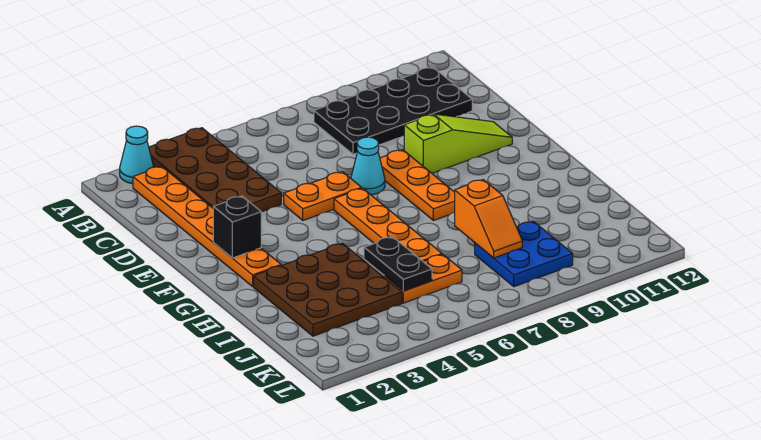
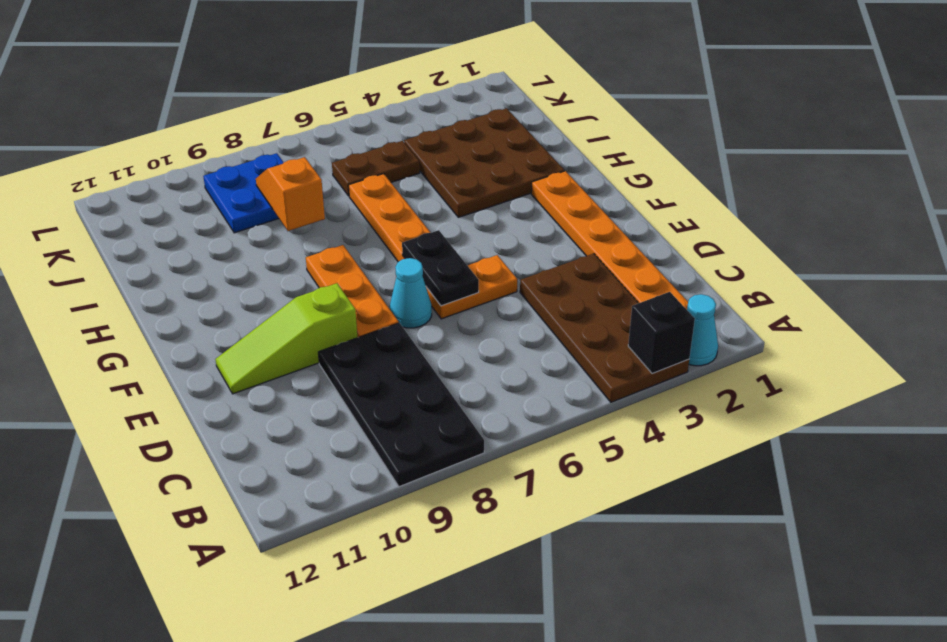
black plate B8:C11 level 1 -> black plate A8:D9 level 1
black brick F2 level 2 -> black brick A3 level 2
black plate I5:J5 level 2 -> black plate E6:F6 level 2
orange plate J5:J6 level 1 -> brown plate J5:J6 level 1

